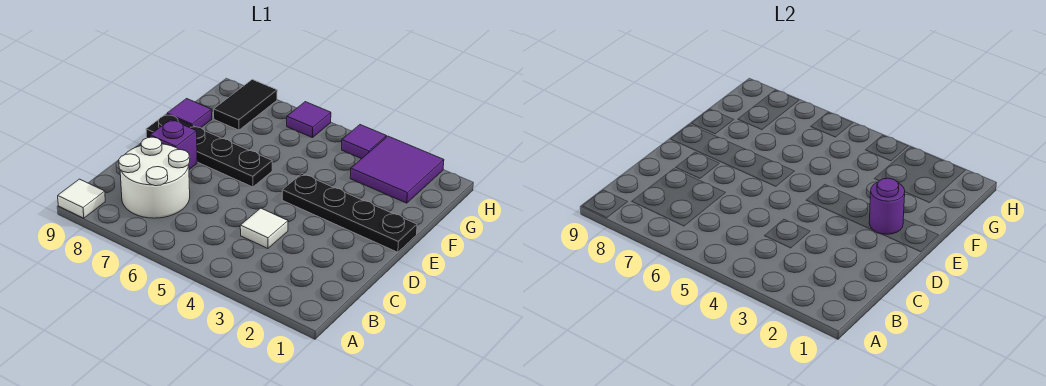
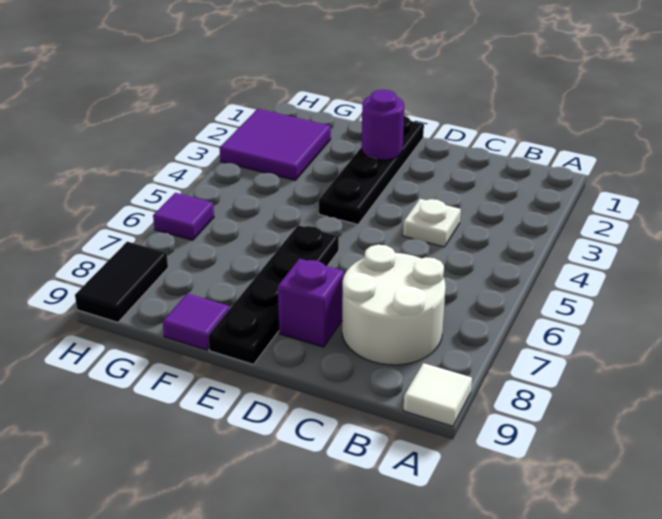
white tile C4 level 1 -> white plate C4 level 1
black tile G8:H8 level 1 -> black tile H8:H9 level 1
purple tile H4 level 1 -> none

